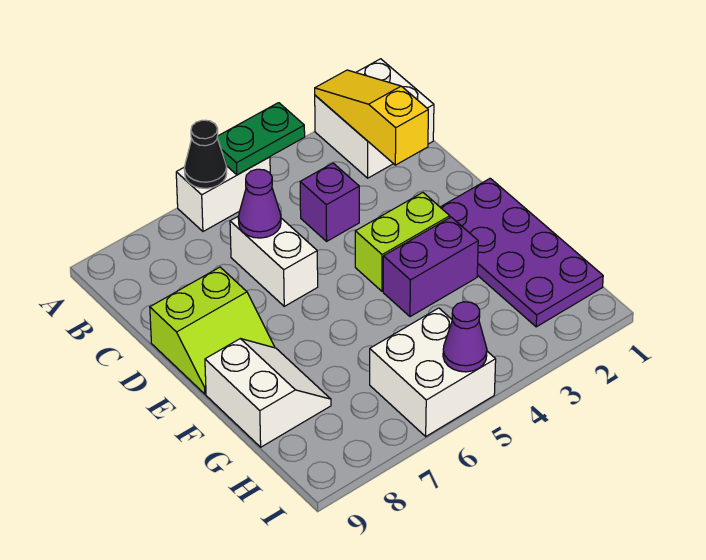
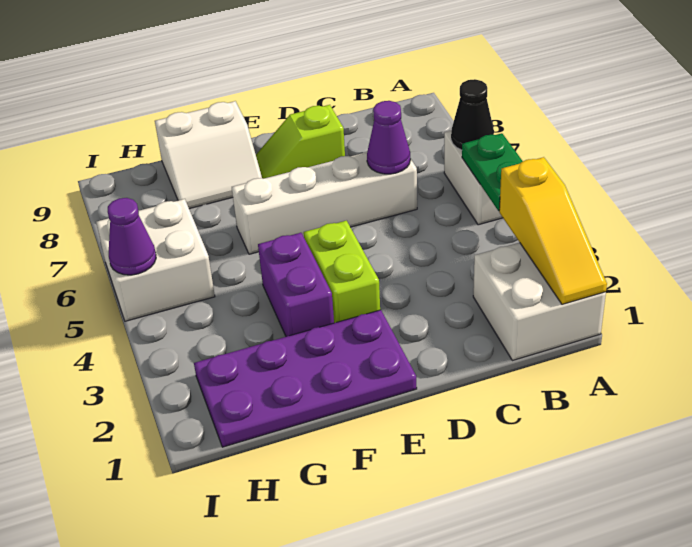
yellow slope A2:C2 level 2 top C -> yellow slope A1:A3 level 2 top 3
purple brick C4 level 1 -> none
white brick C6:D6 level 1 -> white brick C6:F6 level 1
lime slope D8:E9 level 1 top D -> lime slope D8:E8 level 1 top D

